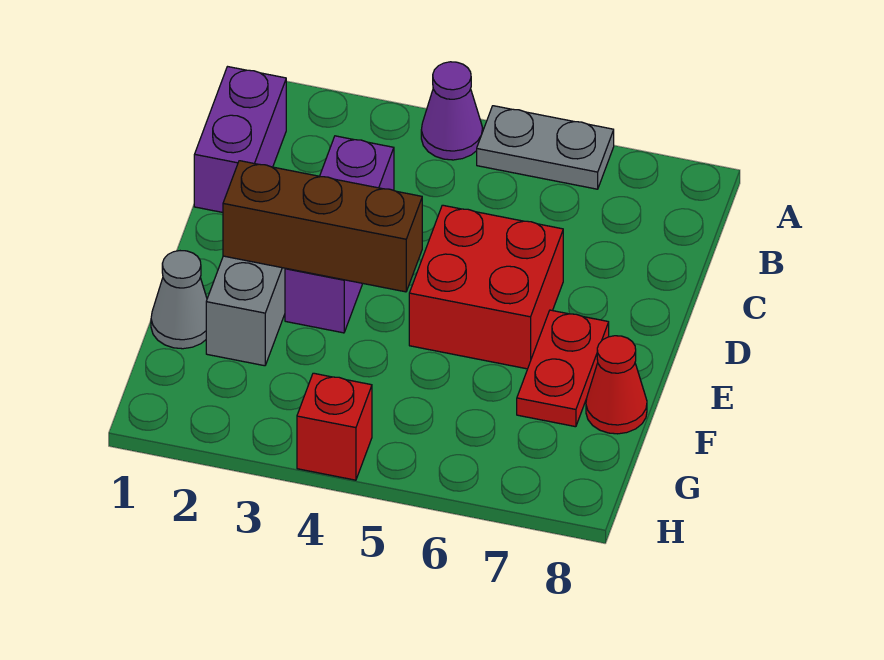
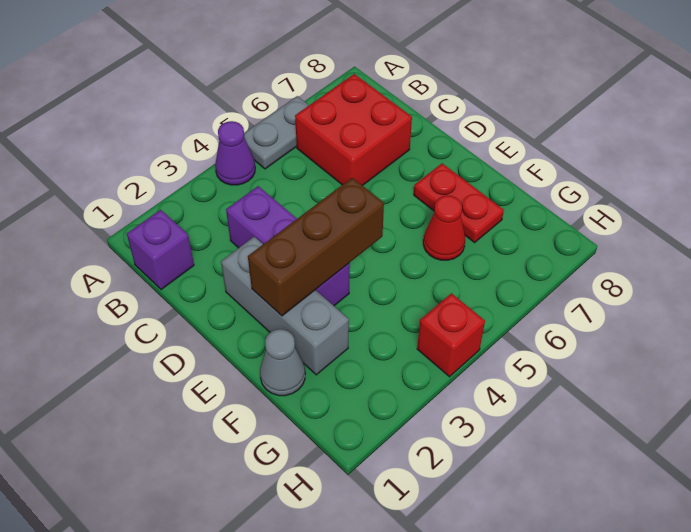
purple brick B1:C1 level 1 -> purple brick B1 level 1
red brick D5:E6 level 1 -> red brick B6:C7 level 1
red cone F8 level 1 -> red cone F6 level 1

